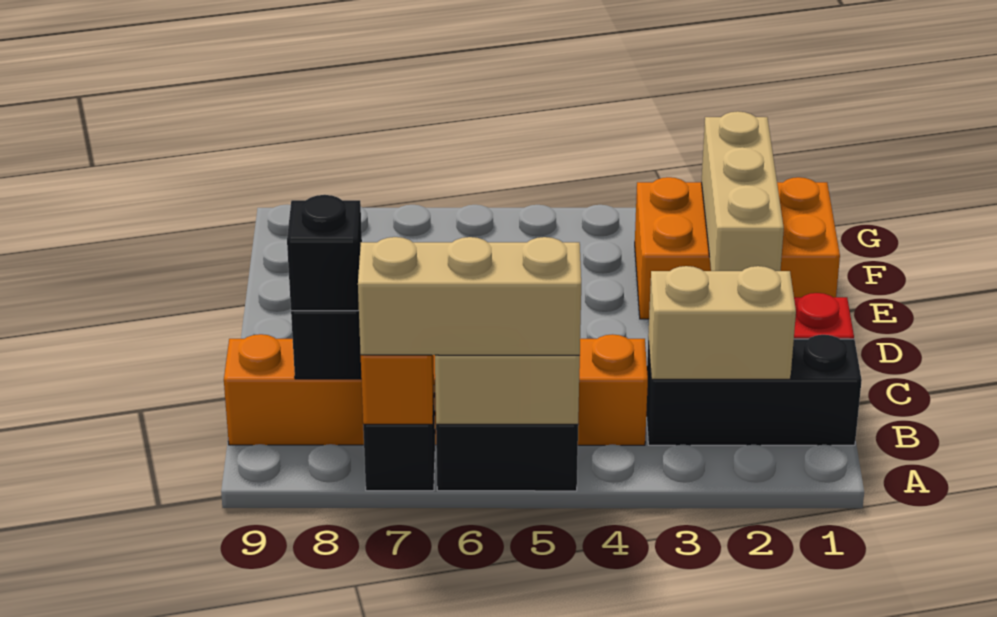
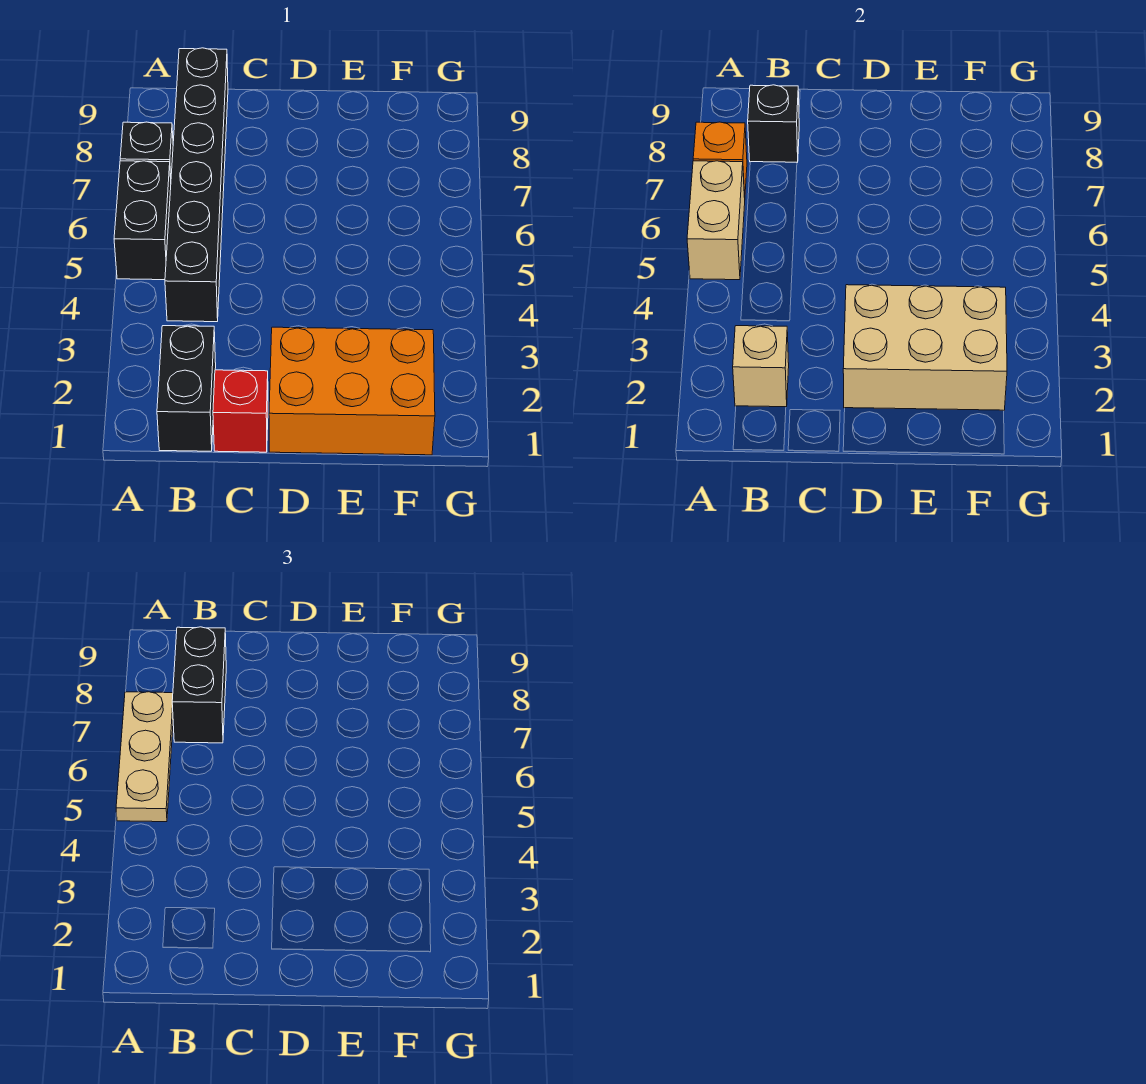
tan brick A5:A7 level 3 -> tan plate A5:A7 level 3
black brick B1:B3 level 1 -> black brick B1:B2 level 1
tan brick B2:B3 level 2 -> tan brick B2 level 2
orange brick B4:B9 level 1 -> black brick B4:B9 level 1
black brick B8 level 3 -> black brick B7:B8 level 3
tan brick D2:F2 level 2 -> tan brick D2:F3 level 2
orange brick E1:F3 level 1 -> orange brick D1:F2 level 1

